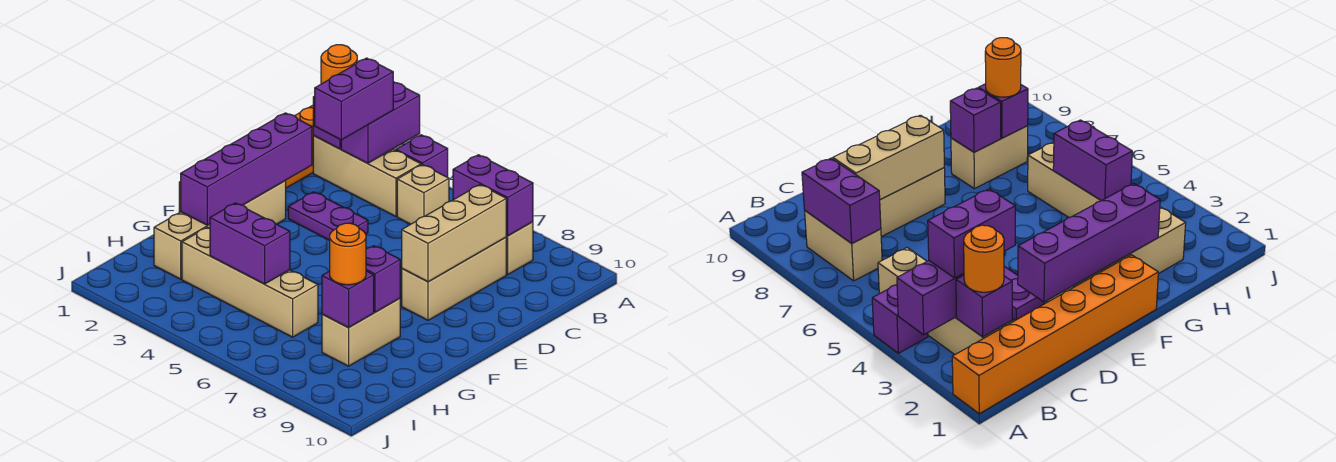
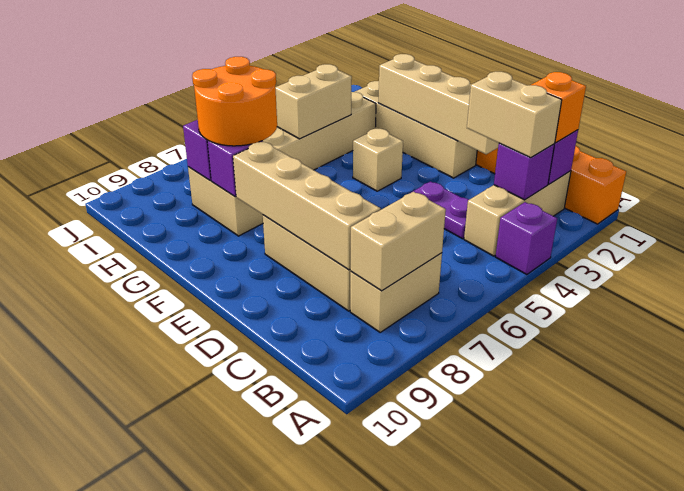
purple brick A3:B3 level 2 -> purple brick B3 level 2
orange round brick B2 level 3 -> orange brick B2 level 3
purple brick B3:C3 level 3 -> tan brick B3:C3 level 3
tan brick B5 level 1 -> tan brick F4 level 1
purple brick B7:B8 level 2 -> tan brick B7:B8 level 2
tan brick C8:E8 level 2 -> tan brick C8:F8 level 2
purple brick D2:G2 level 2 -> tan brick D2:G2 level 2
purple plate D3:D4 level 1 -> purple plate C4:D4 level 1
purple brick H4:H5 level 2 -> tan brick H4:H5 level 2
orange round brick H8 level 3 -> orange round brick G7:H8 level 3

